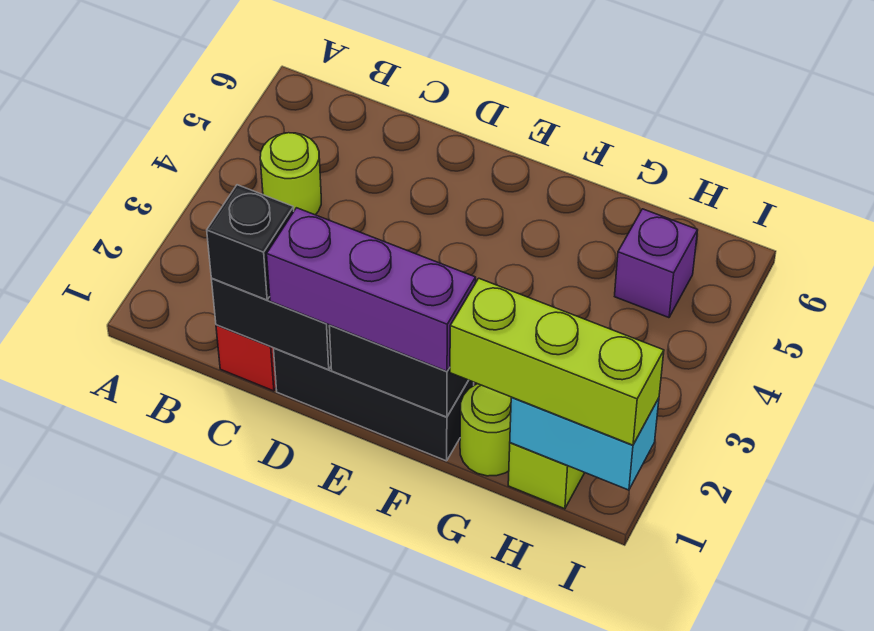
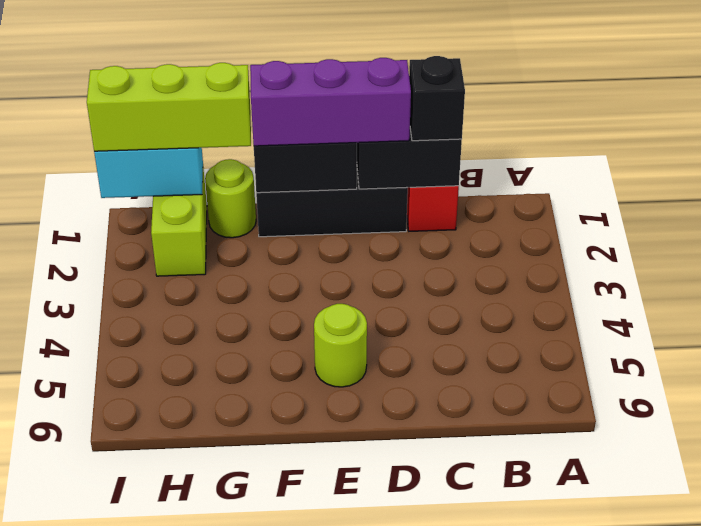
lime round brick B4 level 1 -> lime round brick E5 level 1
purple brick H5 level 1 -> none

